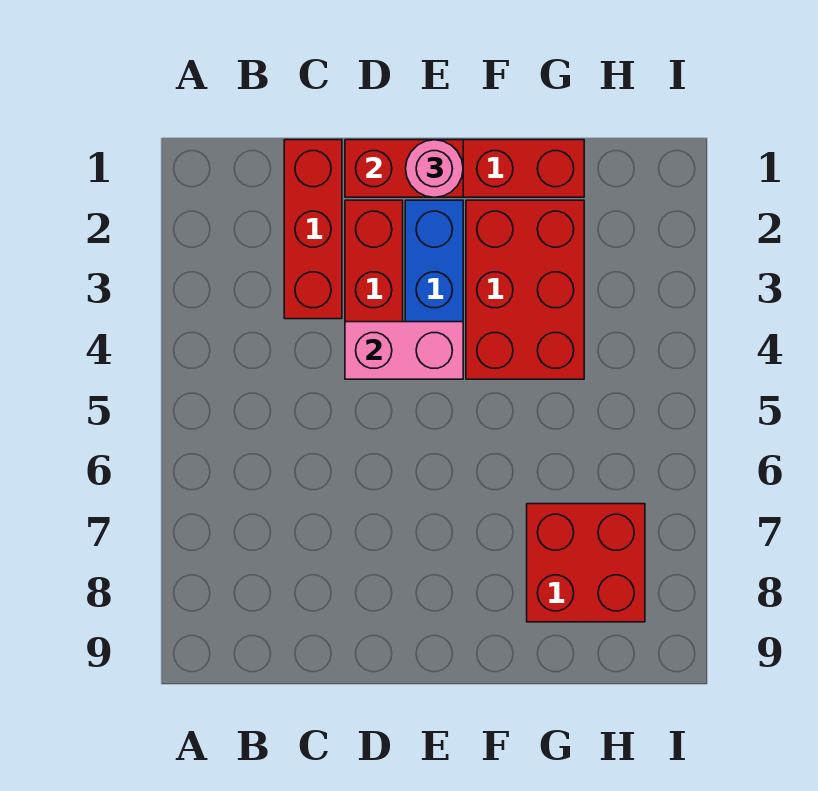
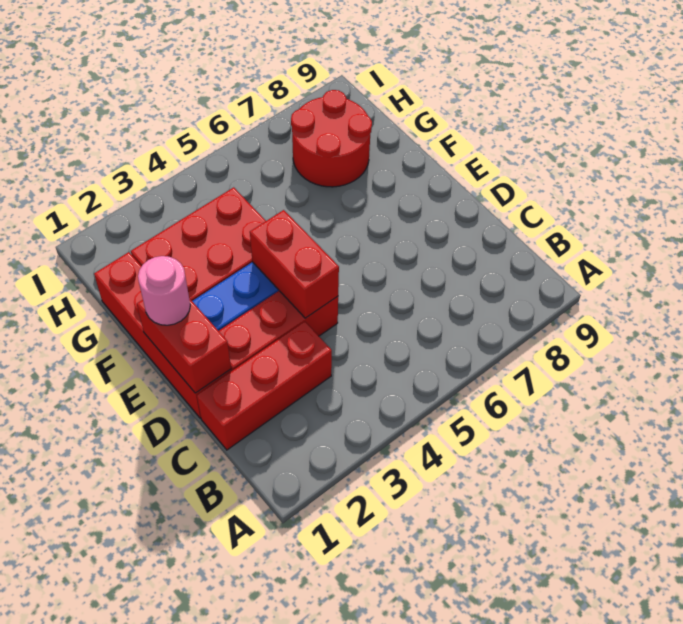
pink brick D4:E4 level 2 -> red brick D4:E4 level 2
red brick G7:H8 level 1 -> red round brick G7:H8 level 1

